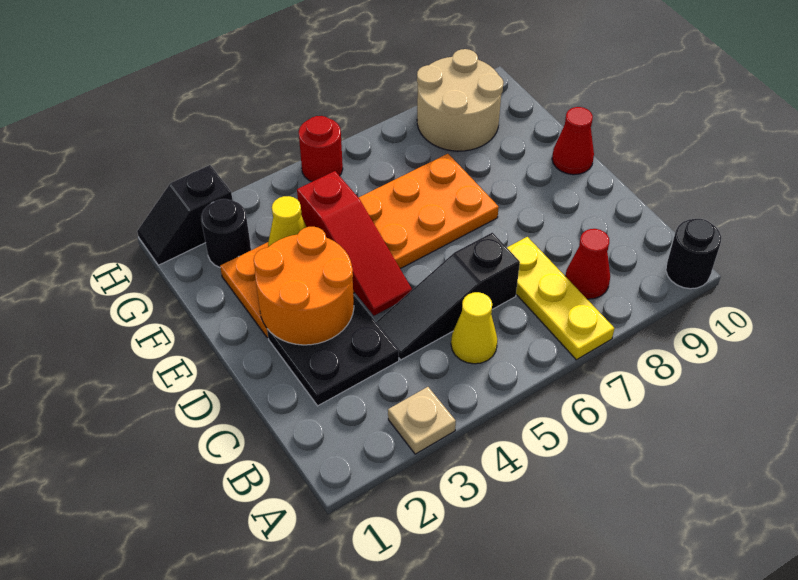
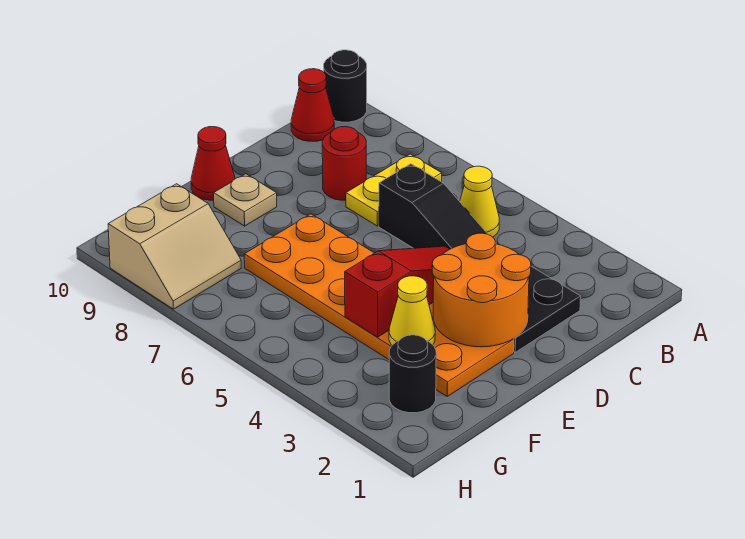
tan plate A3 level 1 -> tan plate E9 level 1
yellow plate A7:C7 level 1 -> yellow plate B7:C7 level 1
red cone B8 level 1 -> red cone B10 level 1
tan round brick G8:H9 level 1 -> tan slope G8:H9 level 1 top 9
black slope H1:H2 level 1 top 2 -> none
red round brick H5 level 1 -> red round brick C8 level 1

